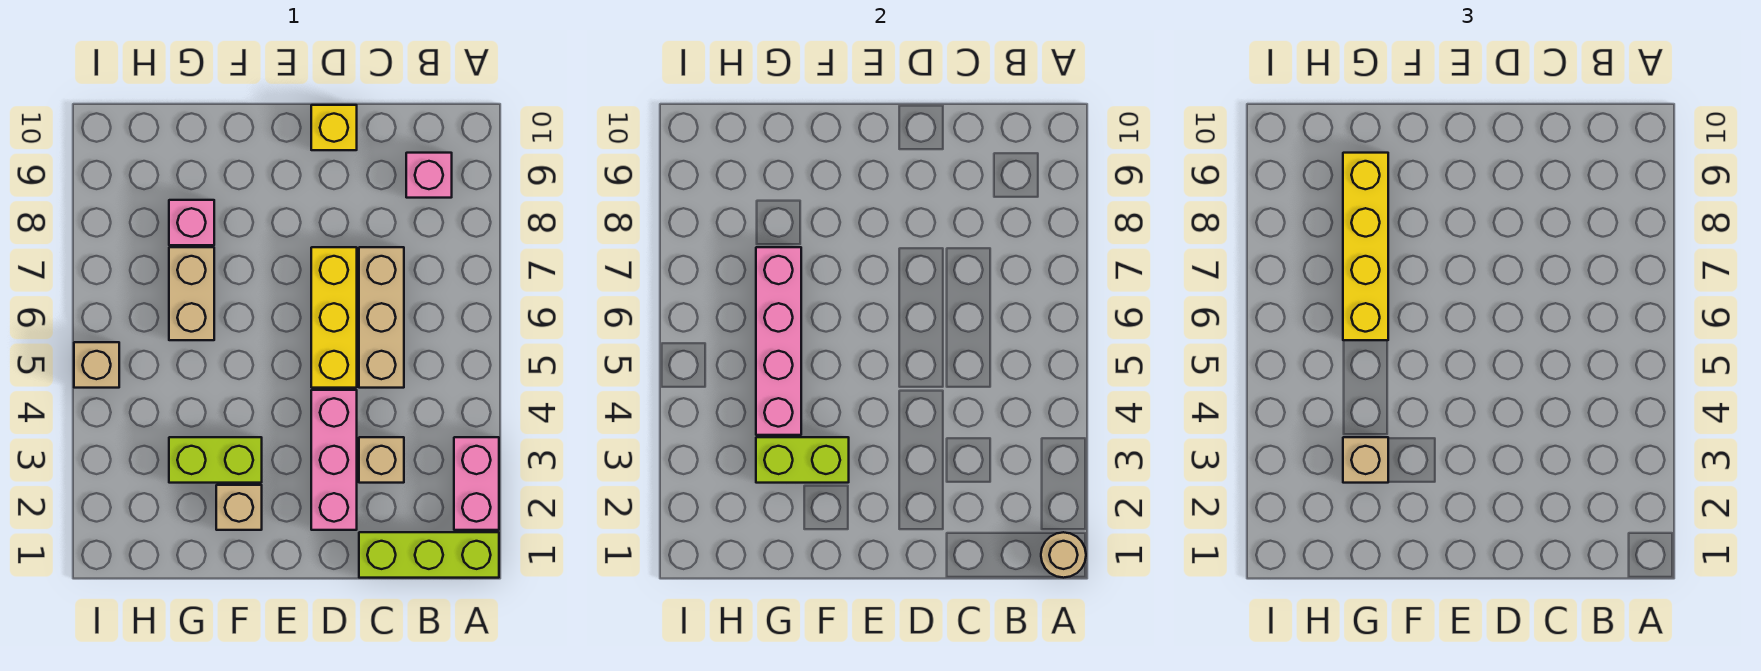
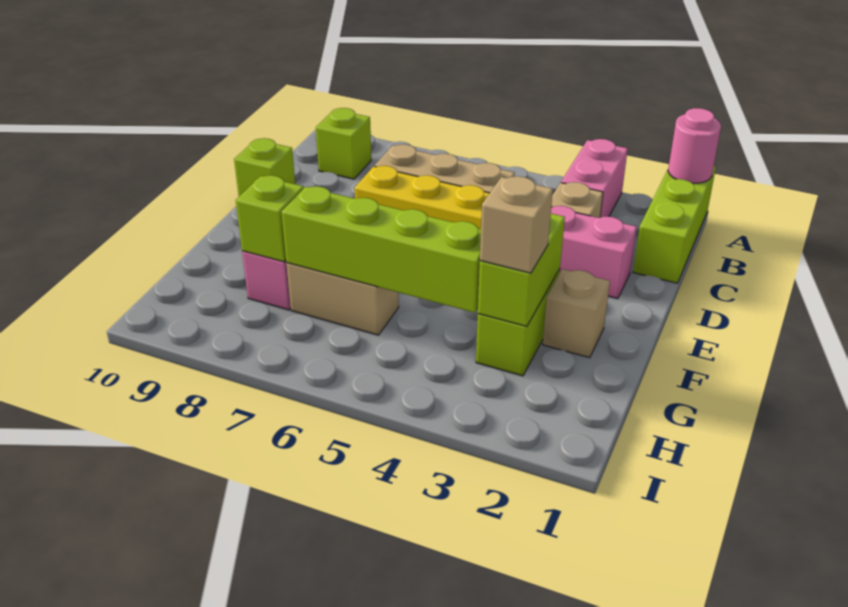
tan round brick A1 level 2 -> pink round brick A1 level 2
pink brick A2:A3 level 1 -> pink brick A3:B3 level 1
pink brick B9 level 1 -> lime brick B9 level 1
yellow brick D10 level 1 -> lime brick D10 level 1
pink brick G4:G7 level 2 -> lime brick G4:G7 level 2
yellow brick G6:G9 level 3 -> none
none -> lime brick G8 level 2
tan brick I5 level 1 -> none

